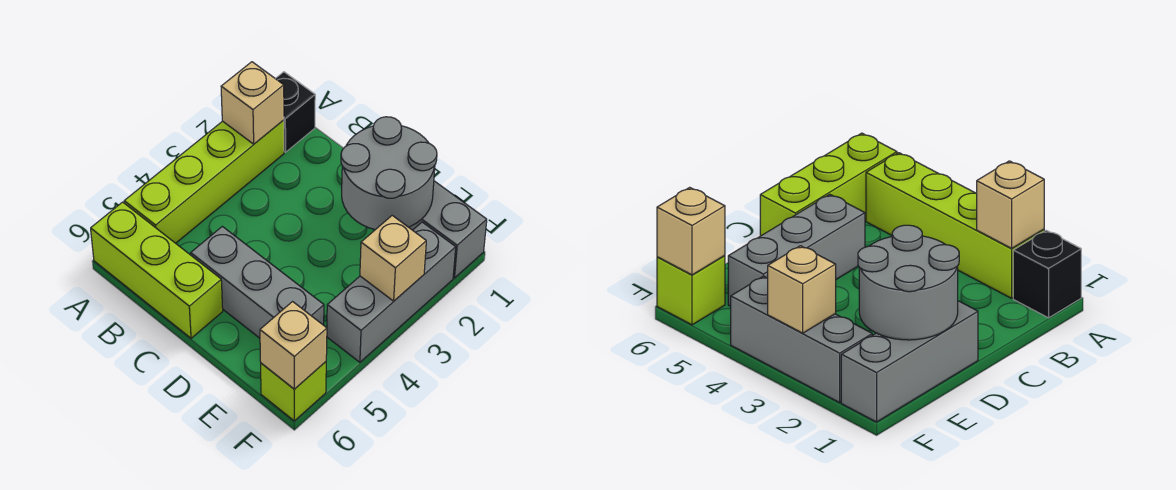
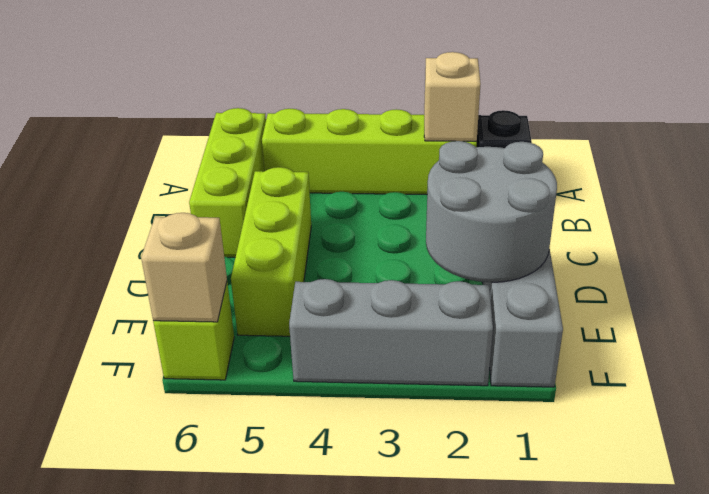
grey brick C5:E5 level 1 -> lime brick C5:E5 level 1
tan brick F3 level 2 -> none

